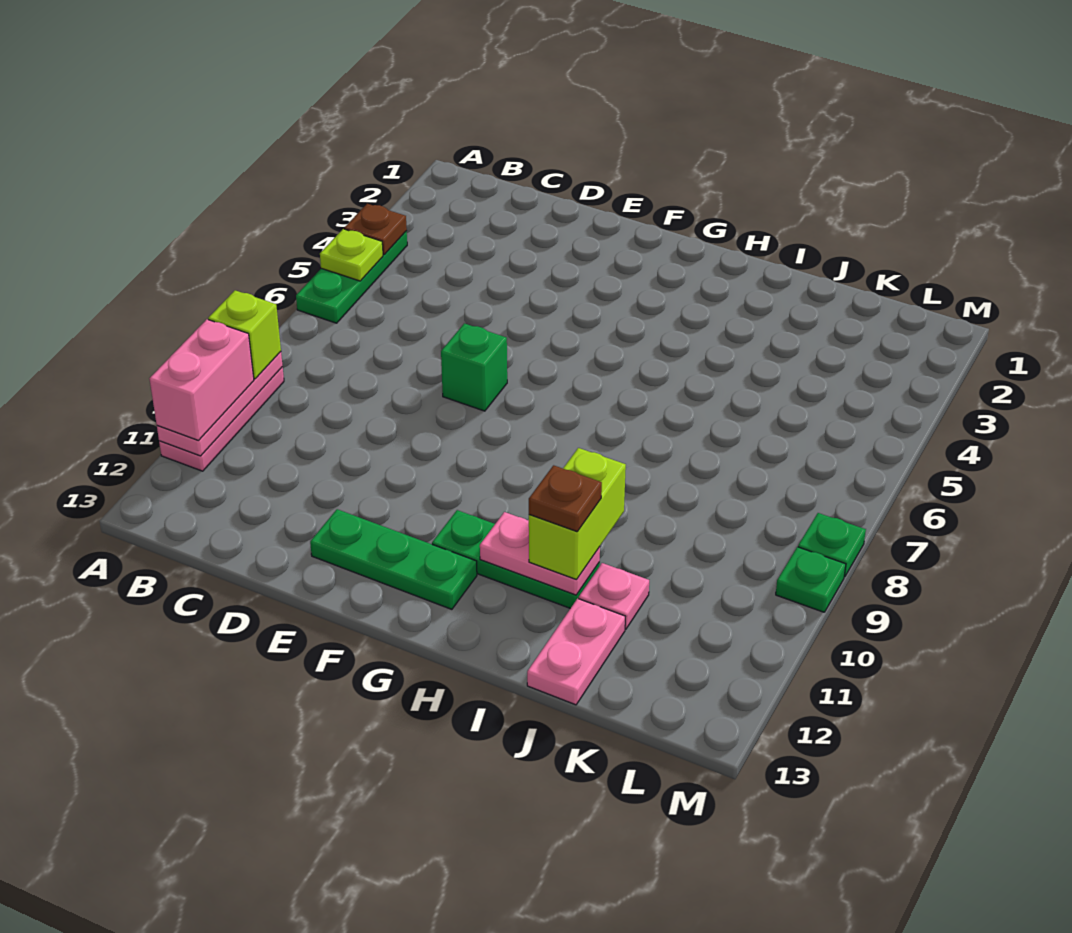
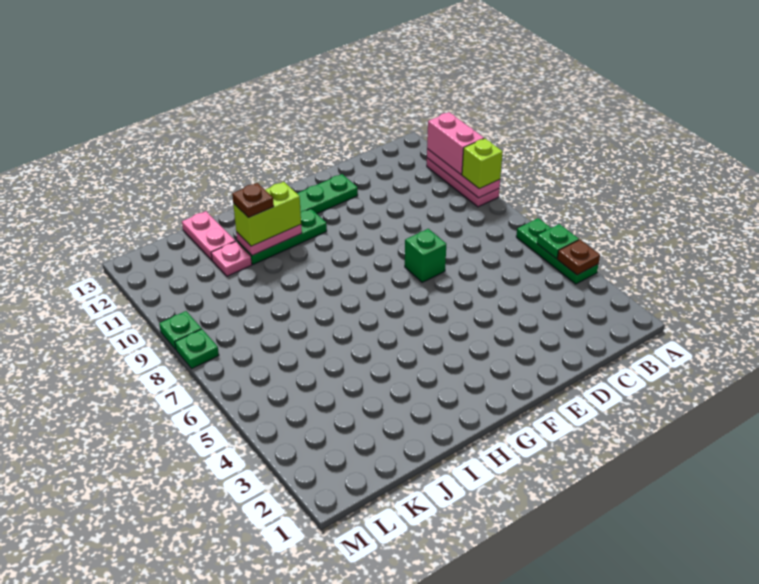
lime plate A5 level 2 -> green plate A5 level 2
lime brick I10:I11 level 3 -> lime brick H11:I11 level 3

